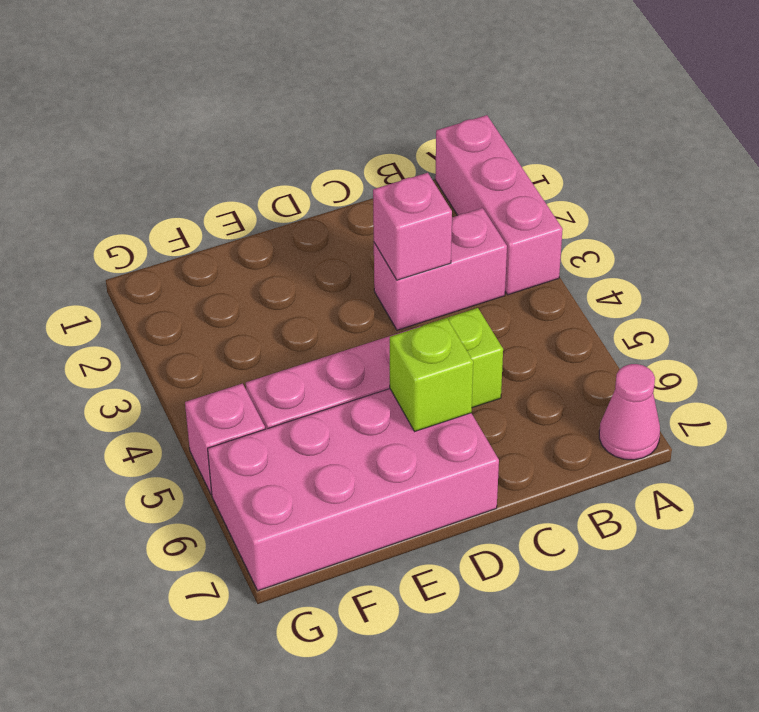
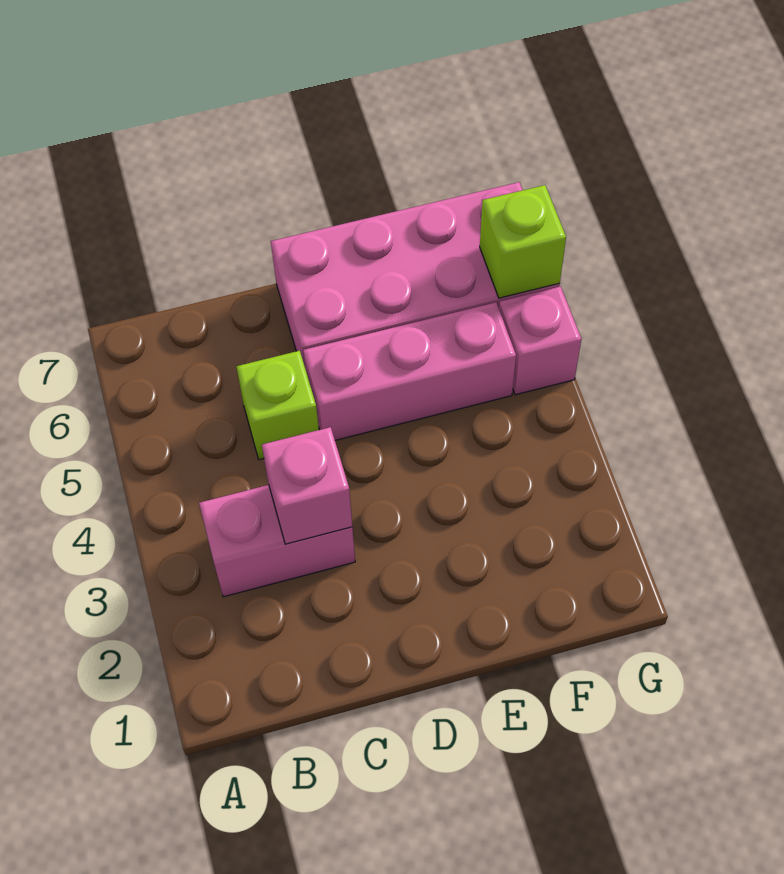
pink brick A1:A3 level 1 -> none
pink cone A7 level 1 -> none
lime brick D6 level 2 -> lime brick G6 level 2

